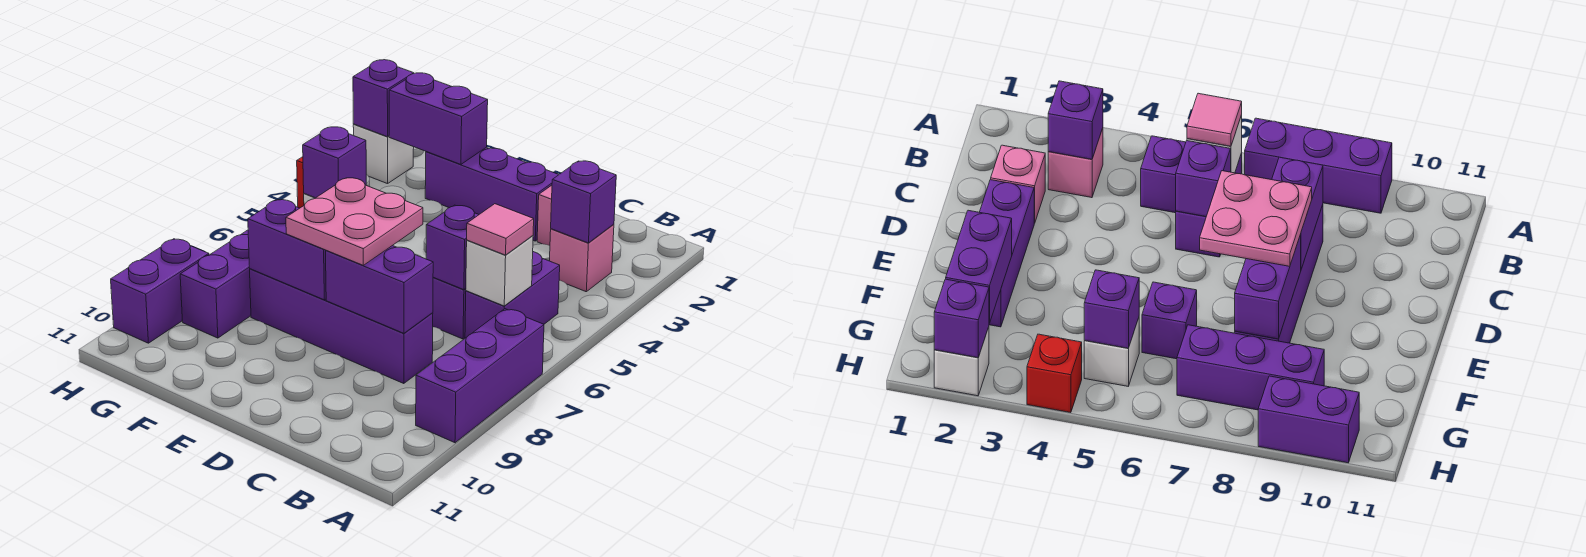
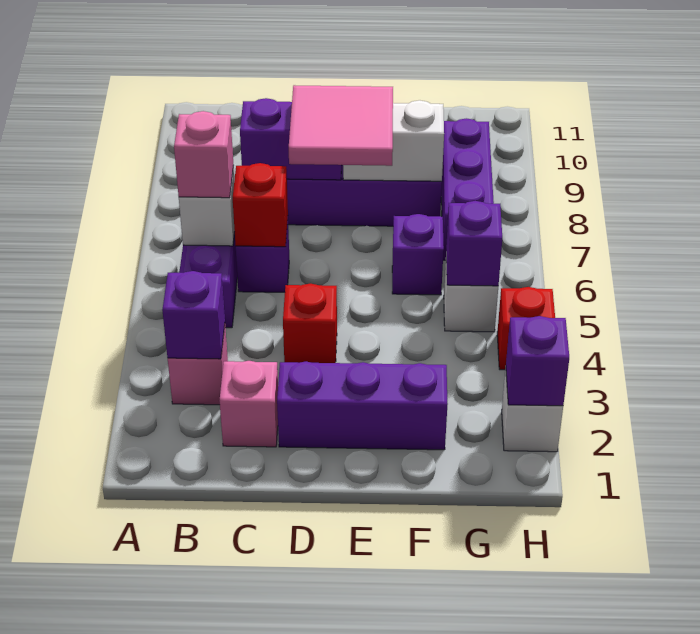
purple brick A7:A9 level 1 -> none
pink tile B6 level 3 -> pink brick B6 level 3
purple brick C6 level 2 -> red brick C6 level 2
none -> red brick D4 level 1
pink plate D7:E8 level 3 -> pink tile D7:E8 level 3
purple brick E8:F8 level 2 -> white brick E8:F8 level 2
purple brick F2:G2 level 2 -> none
purple brick H9:H10 level 1 -> none

